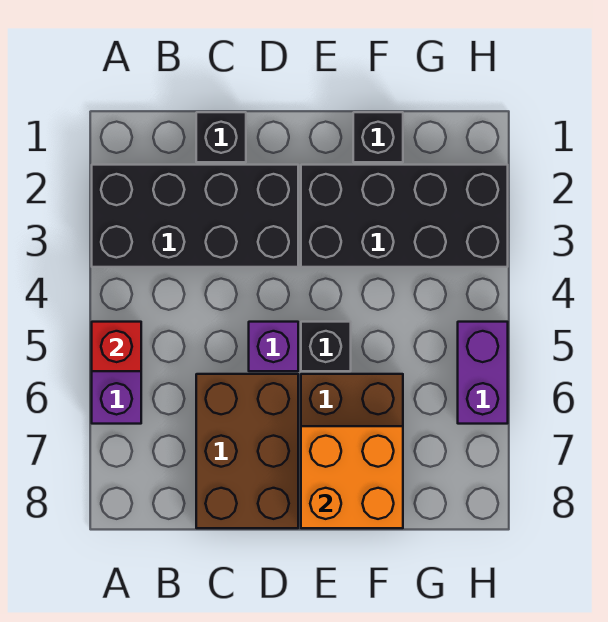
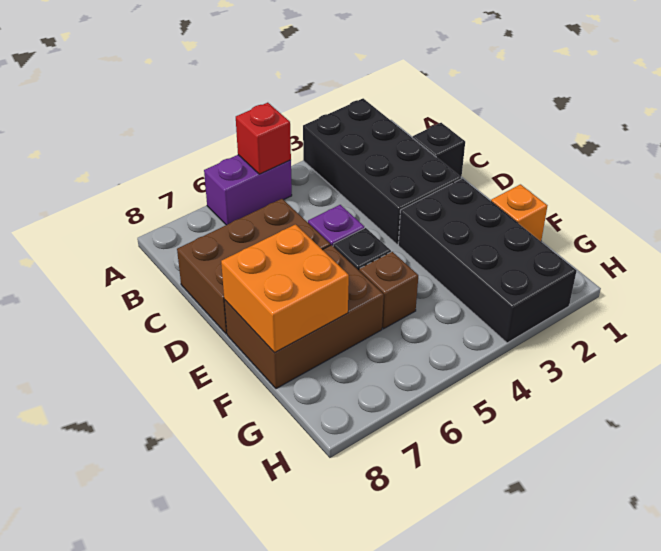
black brick F1 level 1 -> orange brick F1 level 1
none -> brown brick F5 level 1
purple brick H5:H6 level 1 -> none

